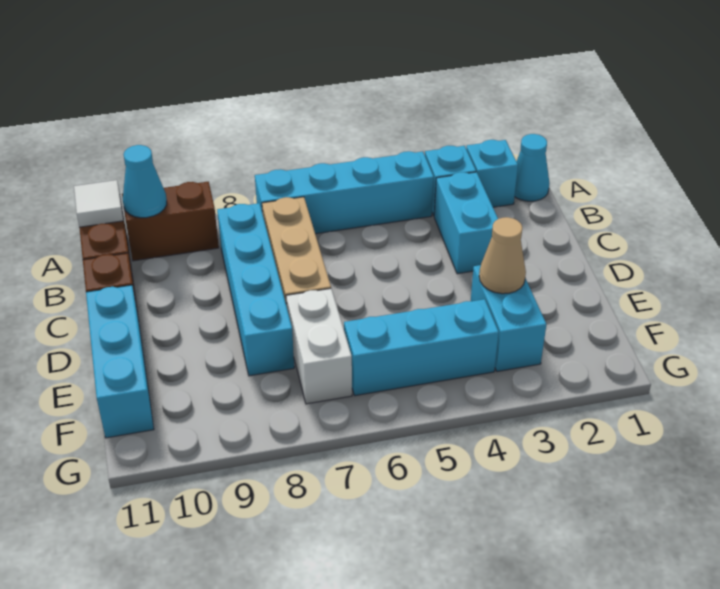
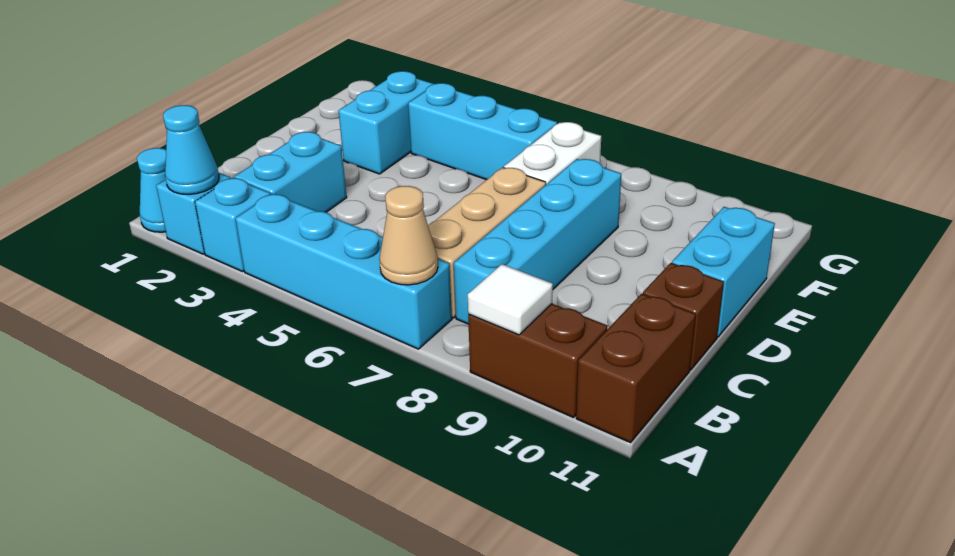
cyan cone A10 level 2 -> cyan cone A2 level 2
white tile A11 level 2 -> white tile A9 level 2
cyan brick D11:F11 level 1 -> cyan brick D11:E11 level 1
tan cone E3 level 2 -> tan cone A7 level 2

